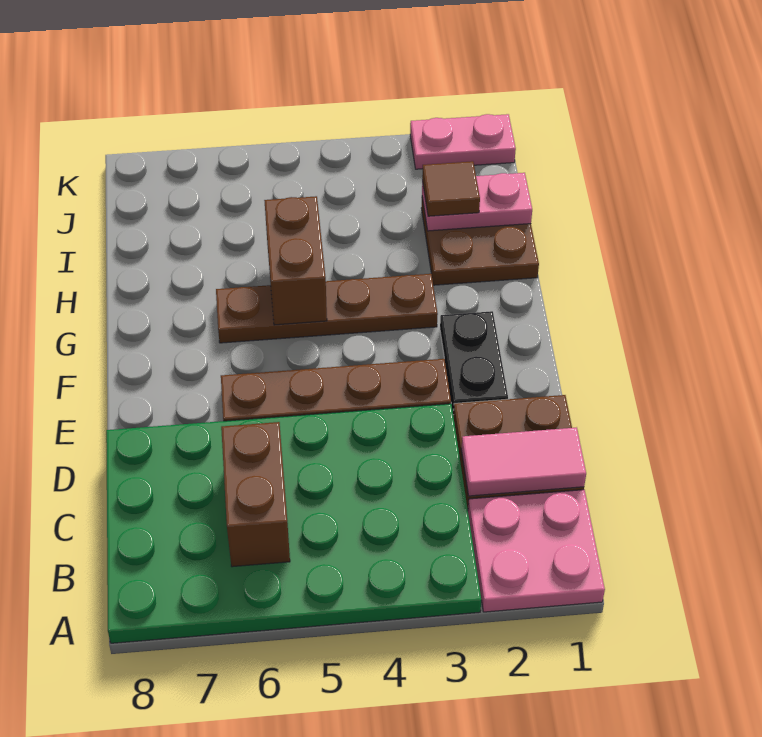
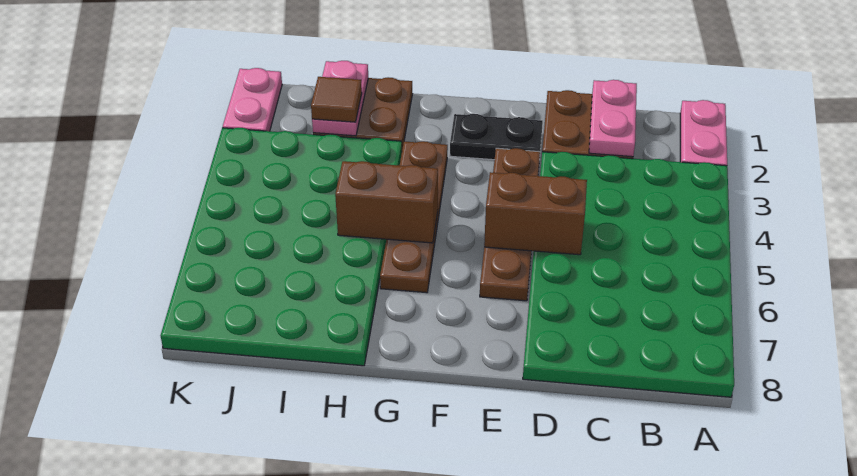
pink plate A1:B2 level 1 -> pink plate A1:A2 level 1
brown brick B6:C6 level 2 -> brown brick D5:E5 level 2
pink tile C1:C2 level 2 -> pink plate C1:C2 level 2
none -> green plate H3:K8 level 1

